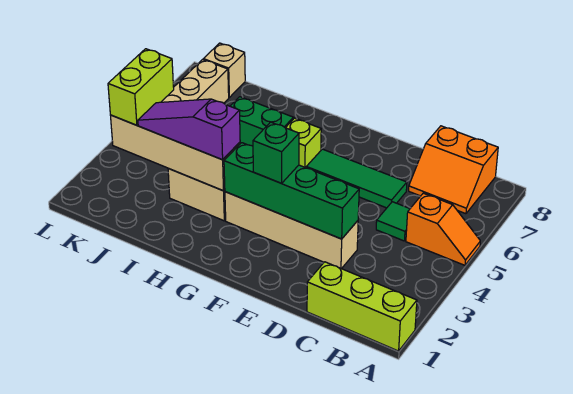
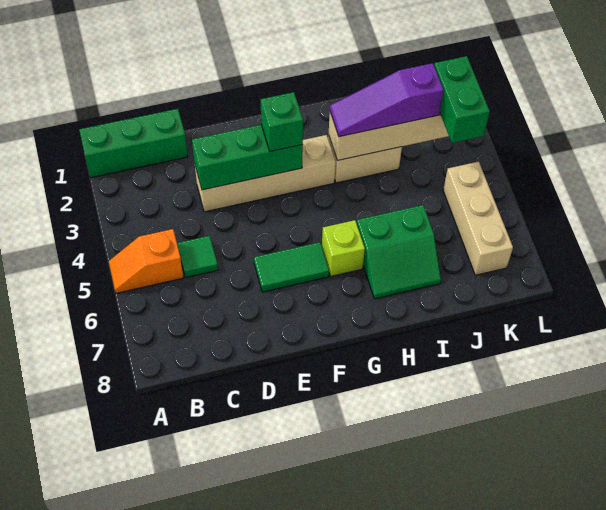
lime brick A1:C1 level 1 -> green brick A1:C1 level 1
orange slope B7:C8 level 1 top 8 -> none
green brick D3:G3 level 2 -> green brick D3:F3 level 2
green tile D6:F6 level 1 -> green tile E6:F6 level 1
purple slope H3:J3 level 3 top H -> purple slope H3:J3 level 3 top J
lime brick K3:K4 level 3 -> green brick K3:K4 level 3
tan brick K8 level 1 -> none

